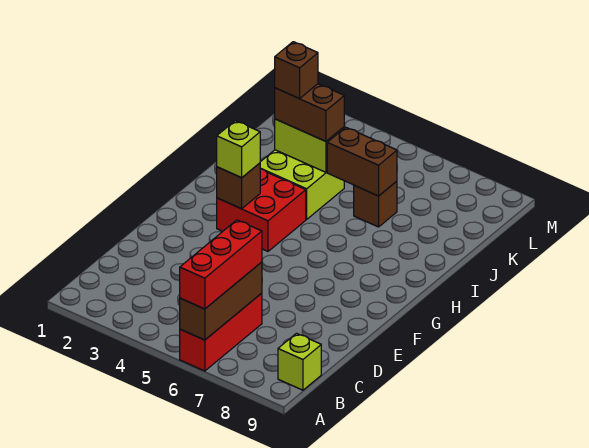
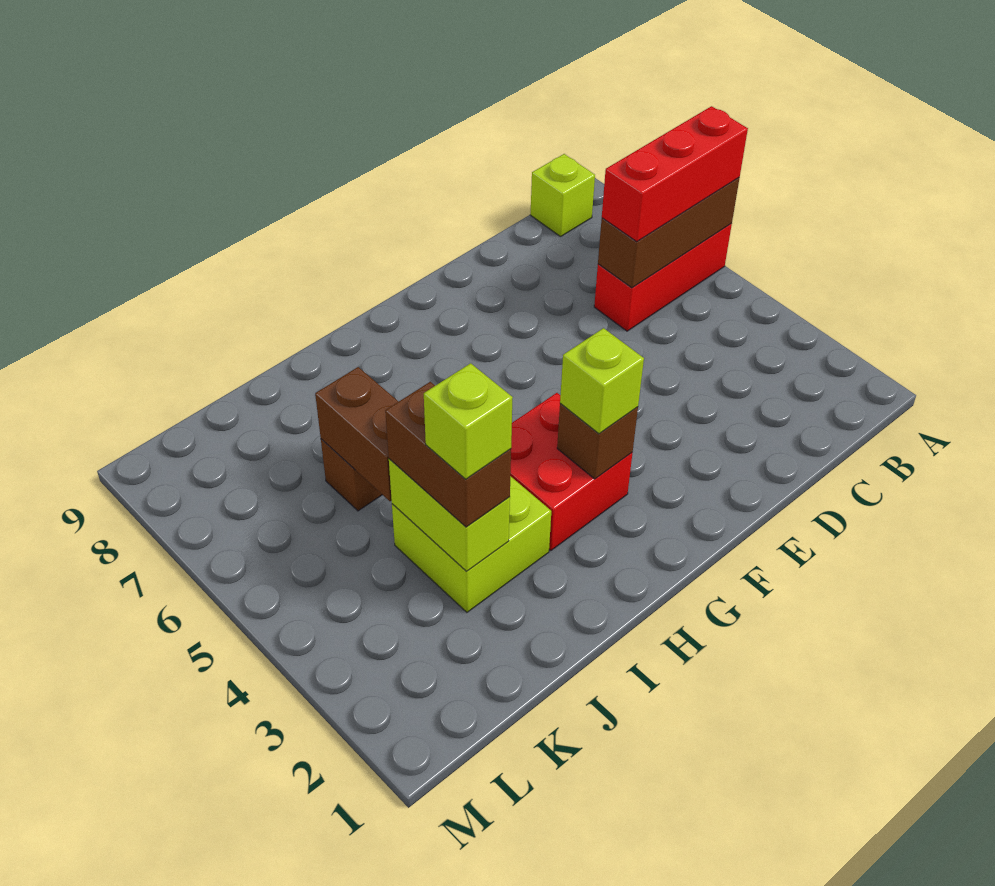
brown brick J3 level 4 -> lime brick J3 level 4

